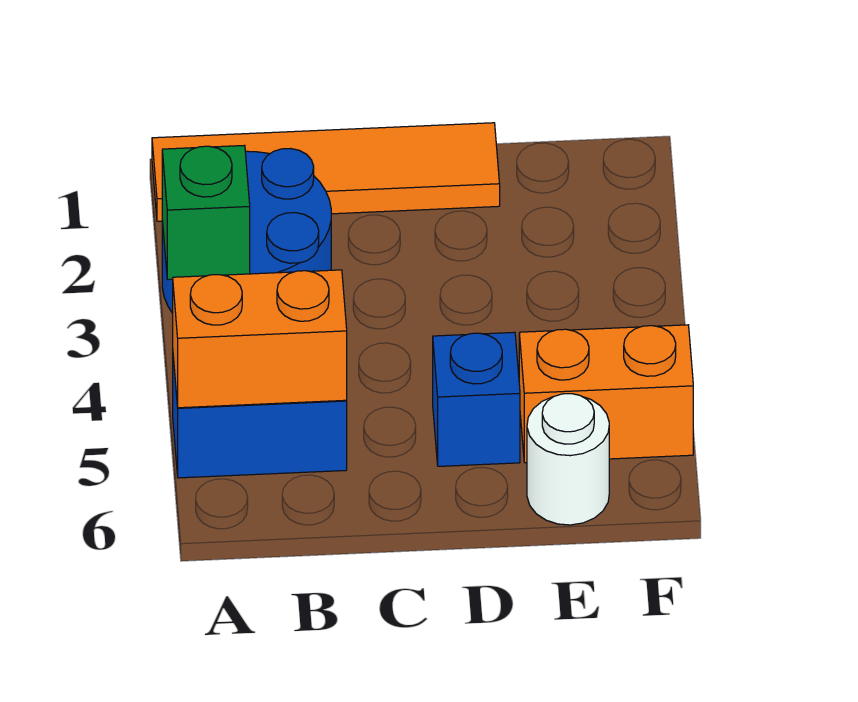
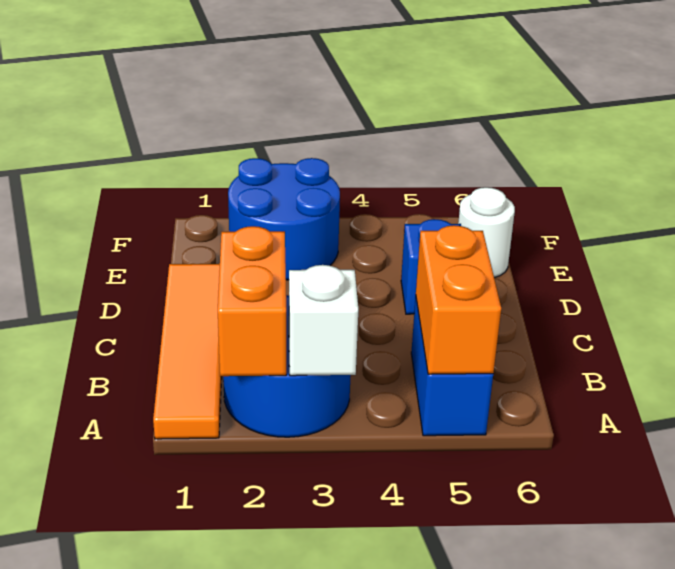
green brick A3 level 2 -> white brick A3 level 2
none -> blue round brick E2:F3 level 1
orange brick E5:F5 level 1 -> orange brick A2:B2 level 2

